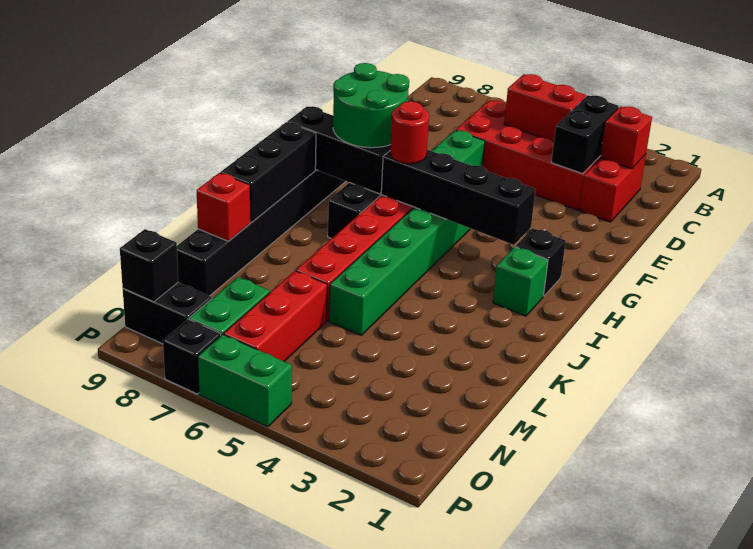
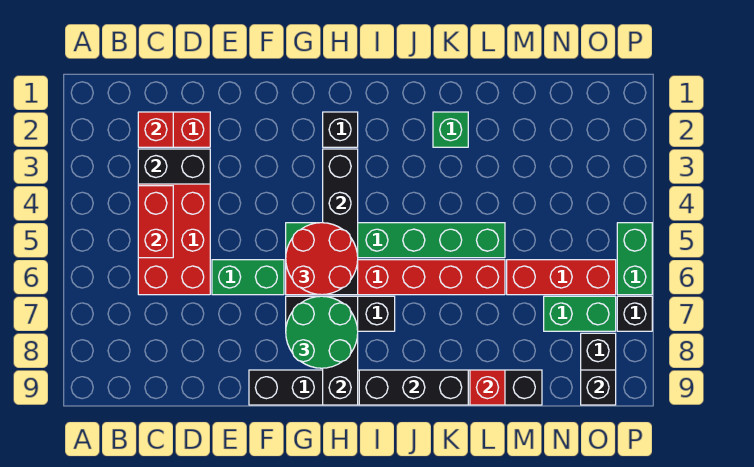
red round brick H6 level 3 -> red round brick G5:H6 level 3
green brick I2 level 1 -> green brick K2 level 1

